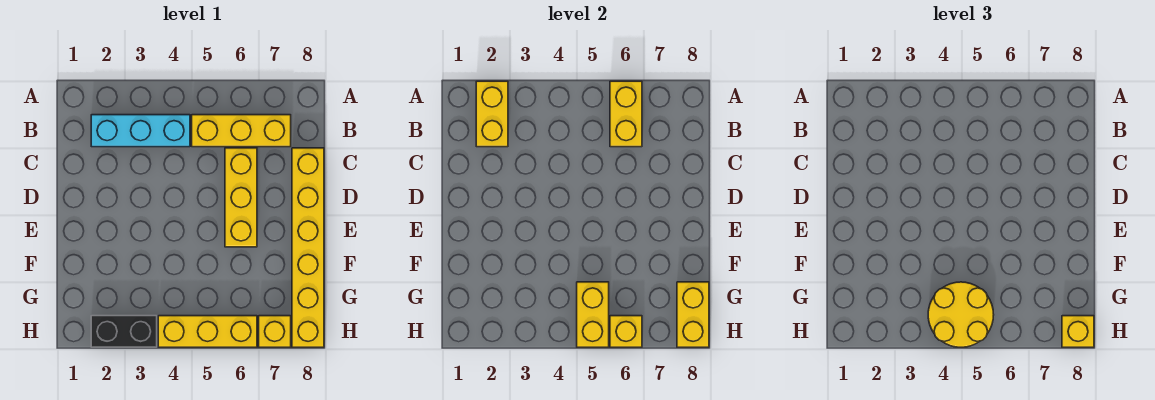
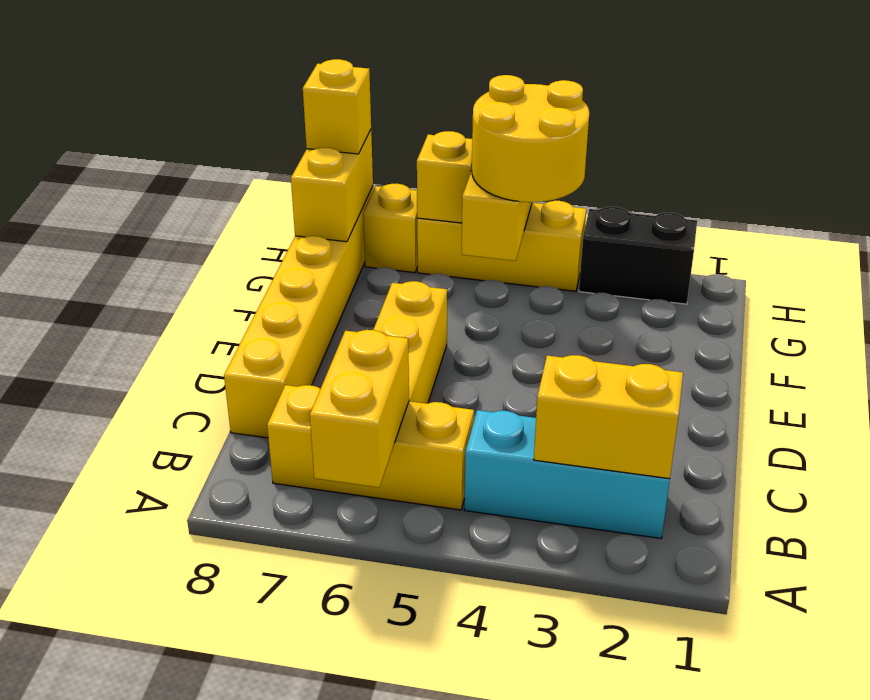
yellow brick A2:B2 level 2 -> yellow brick B2:B3 level 2

